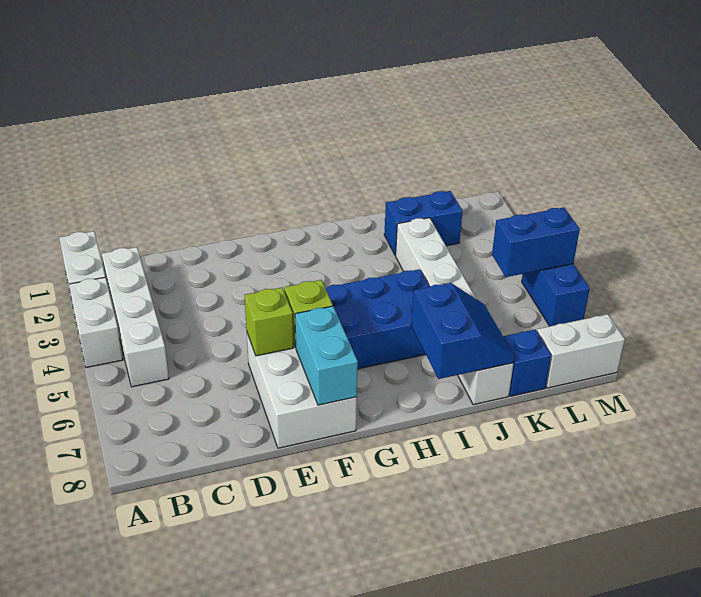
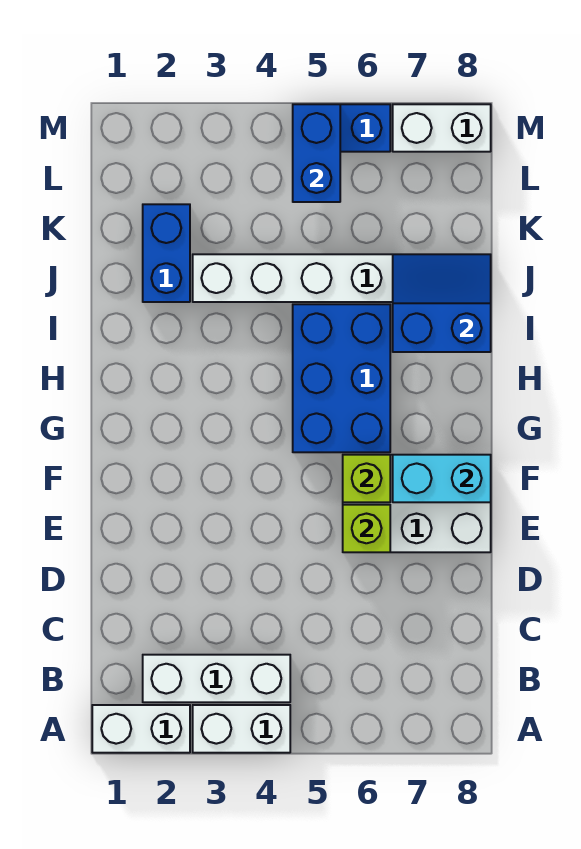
white brick B2:B5 level 1 -> white brick B2:B4 level 1
blue brick K8 level 1 -> none
white brick L8:M8 level 1 -> white brick M7:M8 level 1

